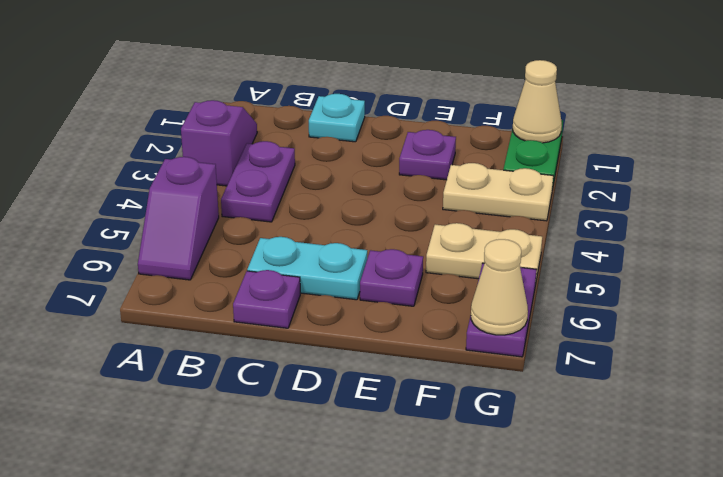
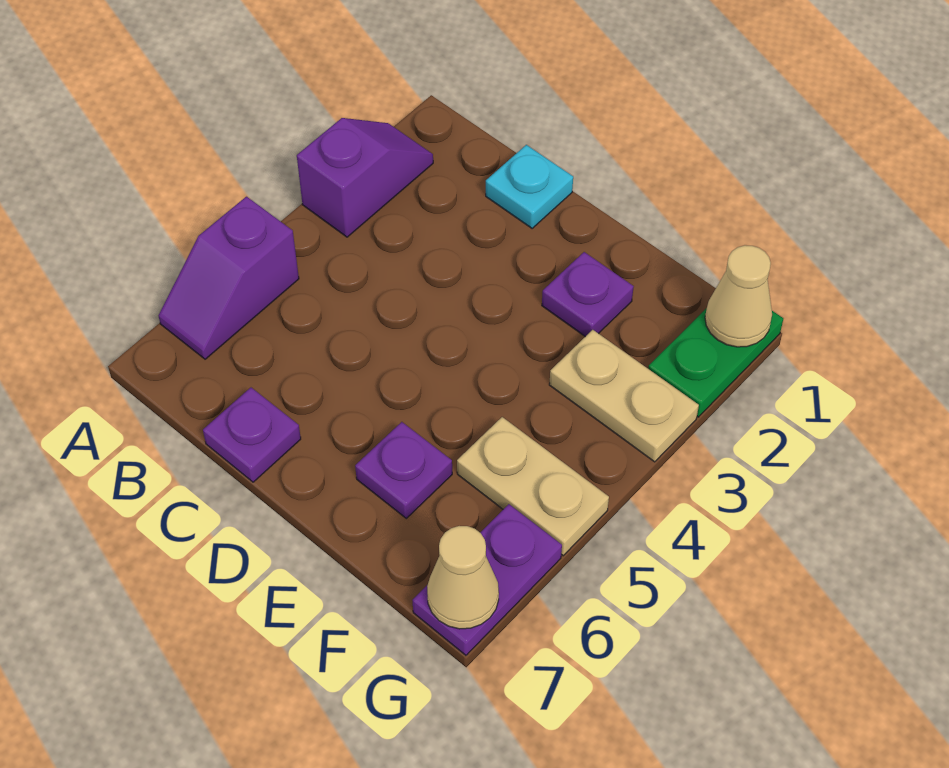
purple plate B3:B4 level 1 -> none
cyan plate C6:D6 level 1 -> none

